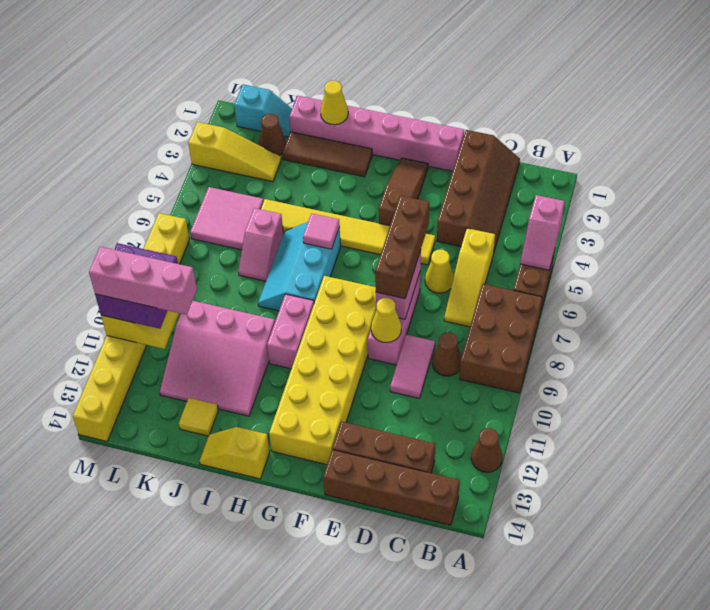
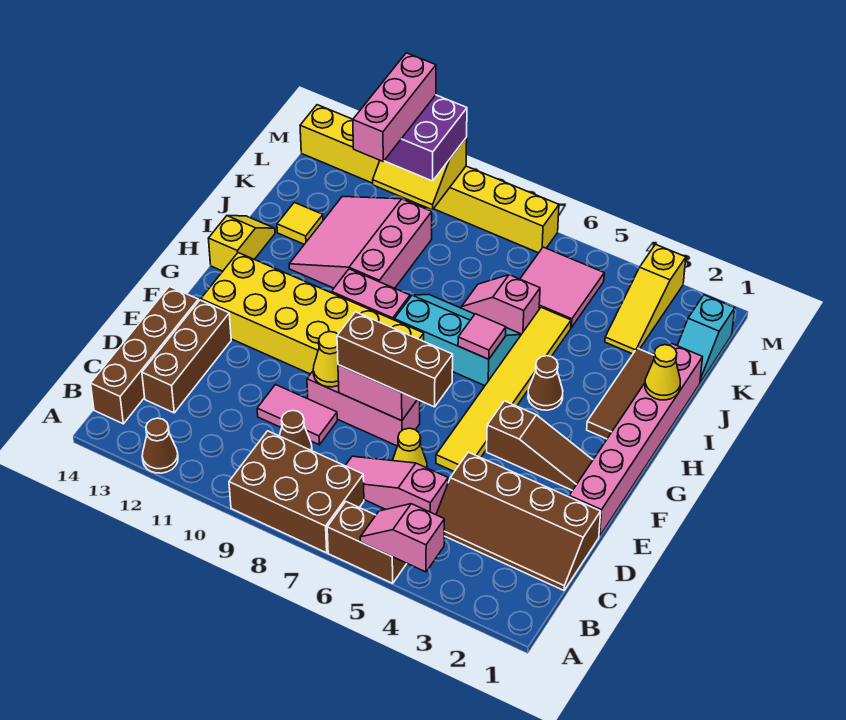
yellow slope C5:C7 level 1 top 5 -> pink slope C5:C7 level 1 top 5
brown cone K2 level 1 -> brown cone H4 level 1

